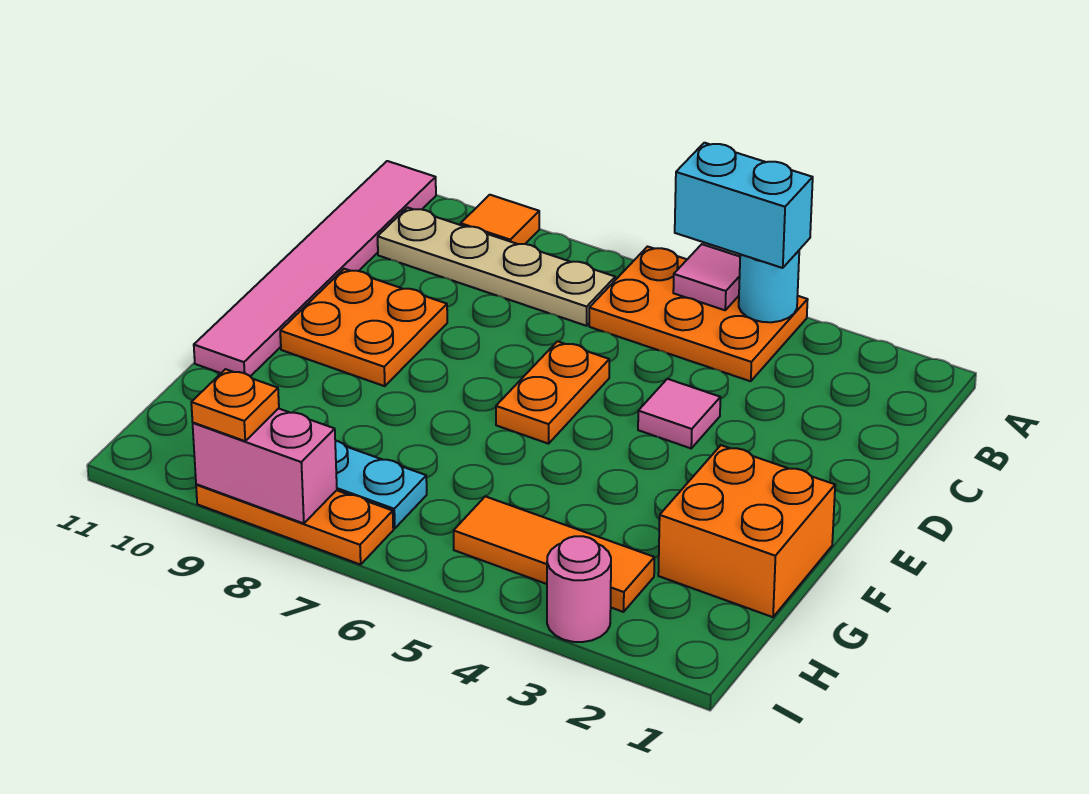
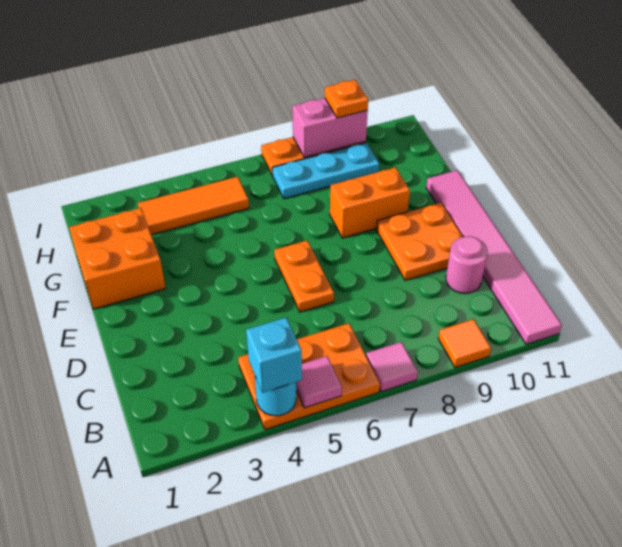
cyan brick A4:A5 level 3 -> cyan brick A4 level 3
tan plate B7:B10 level 1 -> none
pink tile D4 level 1 -> pink tile A7 level 1
none -> orange brick F8:F9 level 1
pink round brick I3 level 1 -> pink round brick C10 level 1

